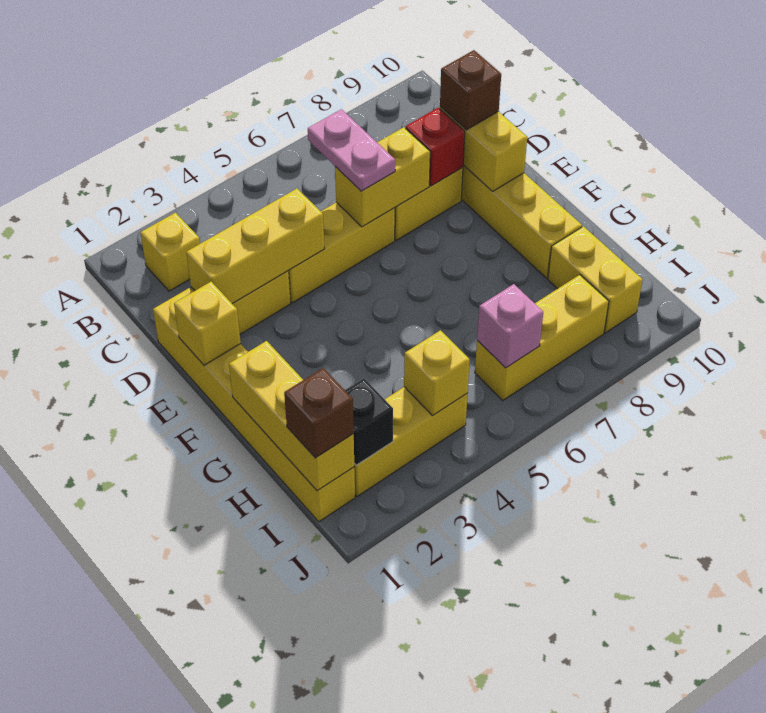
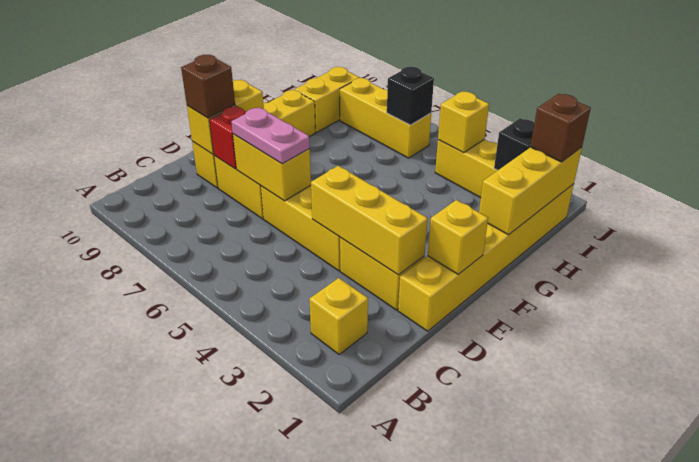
pink plate C6:D6 level 3 -> pink plate D6:D7 level 3
pink brick I6 level 2 -> black brick I6 level 2

